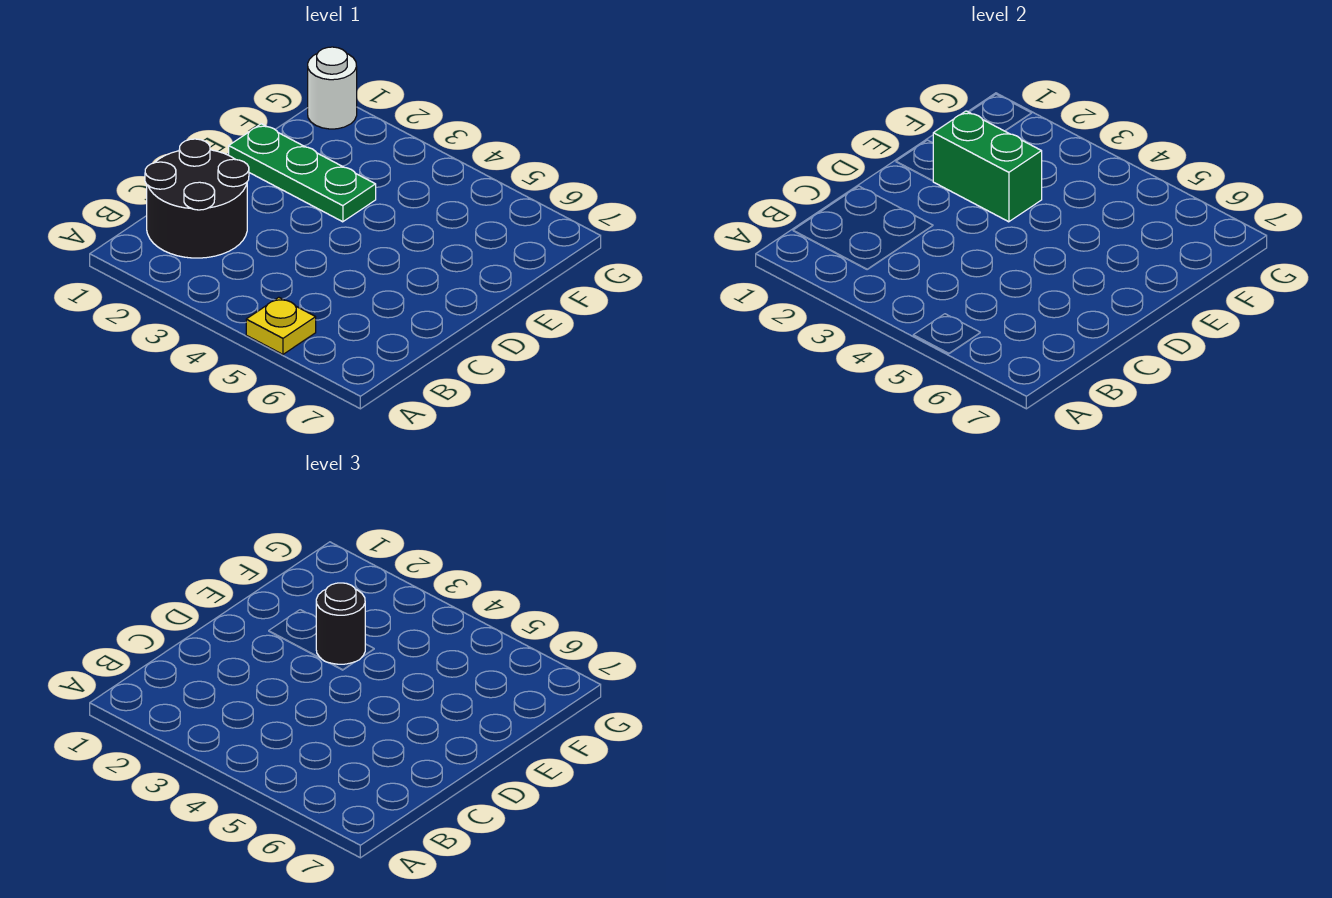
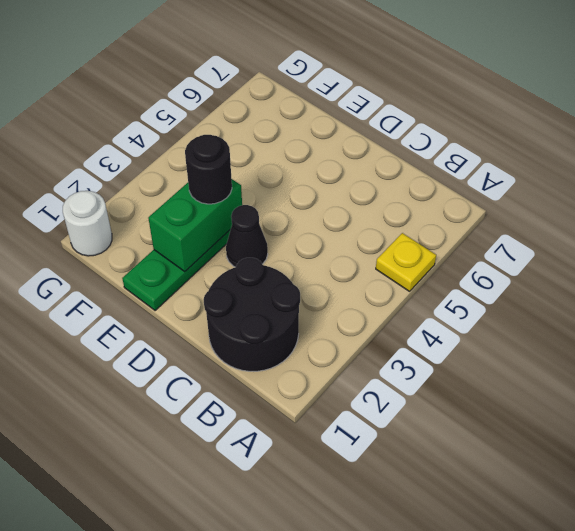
none -> black cone D3 level 1

